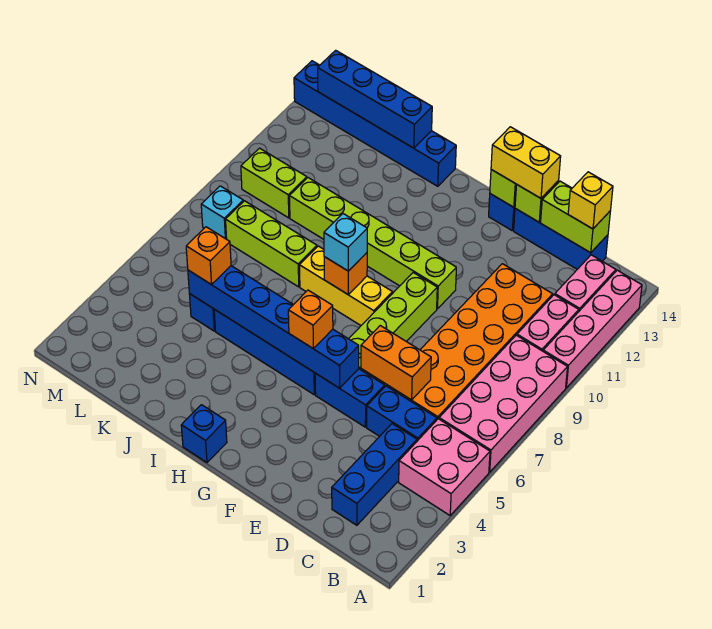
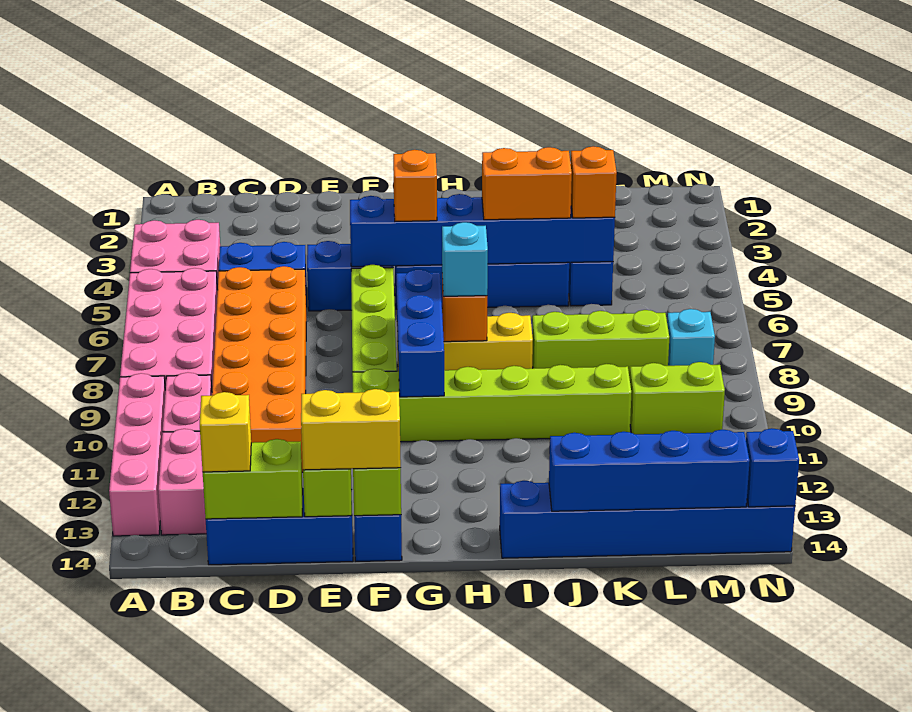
blue brick C2:C4 level 1 -> blue brick G8:G10 level 2
orange brick D6:E6 level 2 -> orange brick I5:J5 level 3
blue brick H1 level 1 -> blue brick N14 level 2

